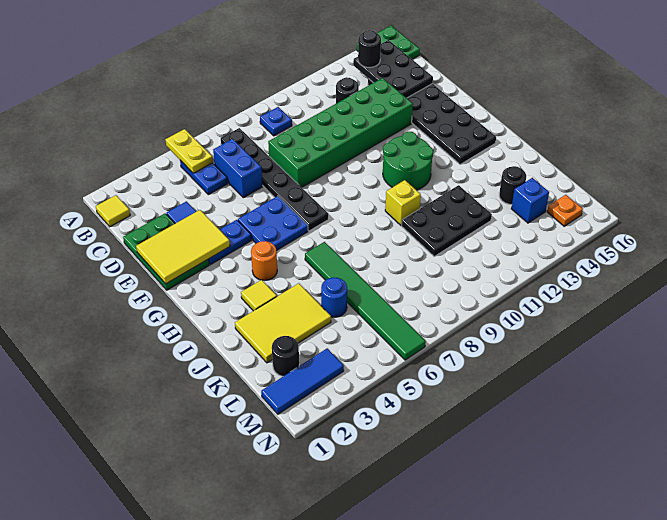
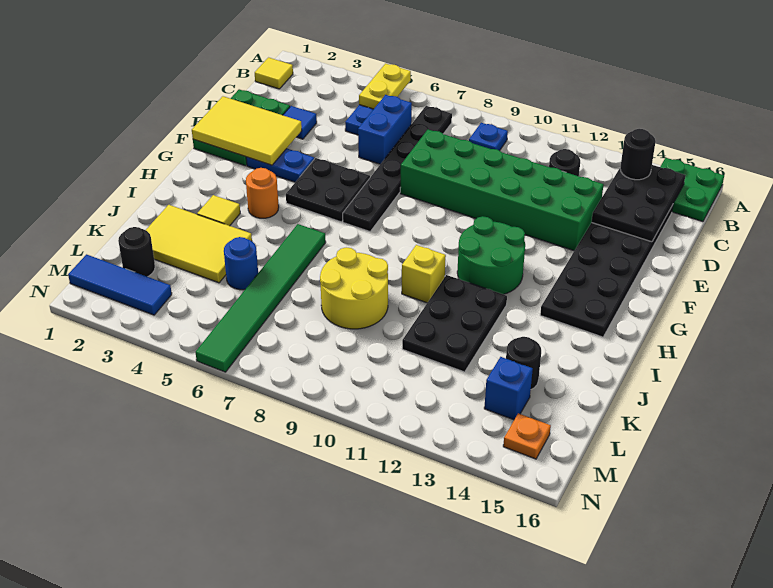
blue plate F5:G6 level 1 -> black plate F5:G6 level 1
none -> yellow round brick J8:K9 level 1
black plate J10:K12 level 1 -> black plate I11:K12 level 1

